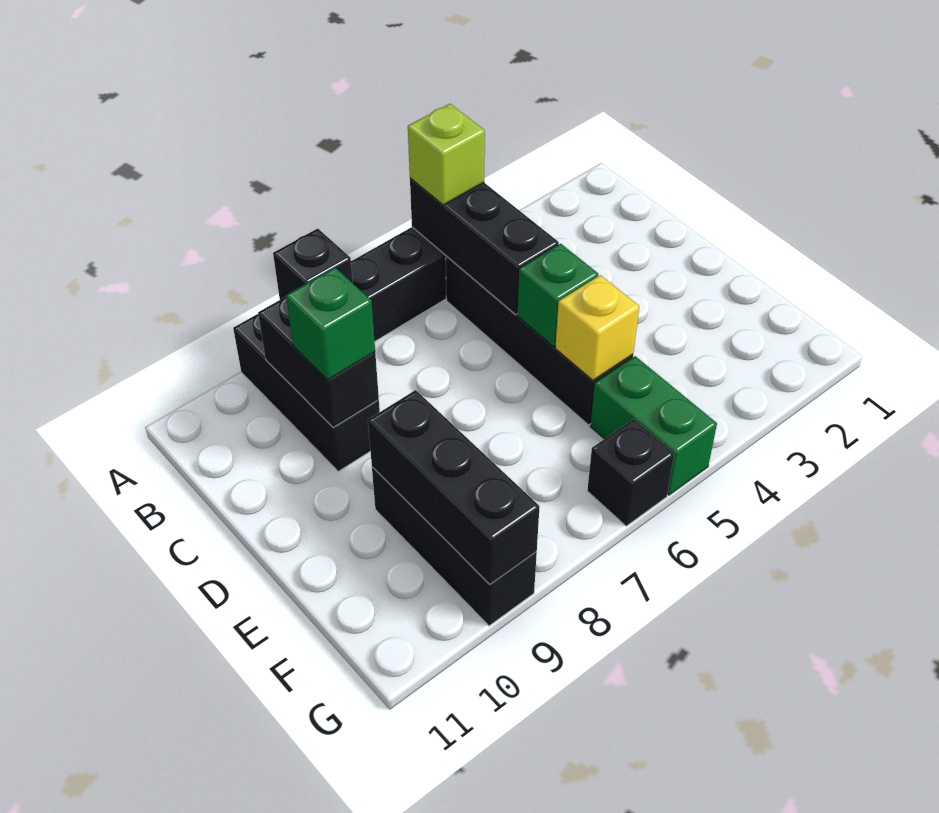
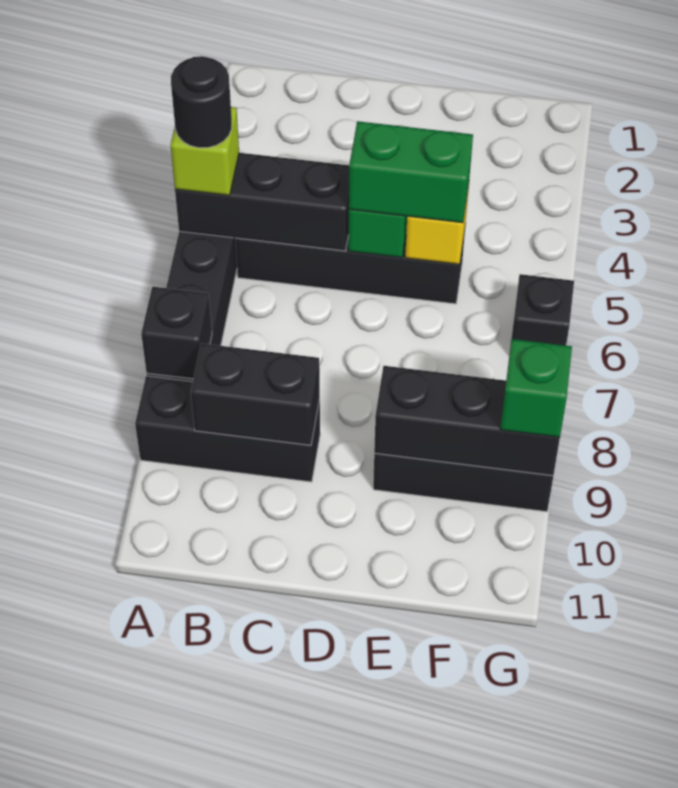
none -> black round brick A5 level 4
green brick C9 level 3 -> green brick G9 level 3
green brick F5:G5 level 1 -> green brick D5:E5 level 3

